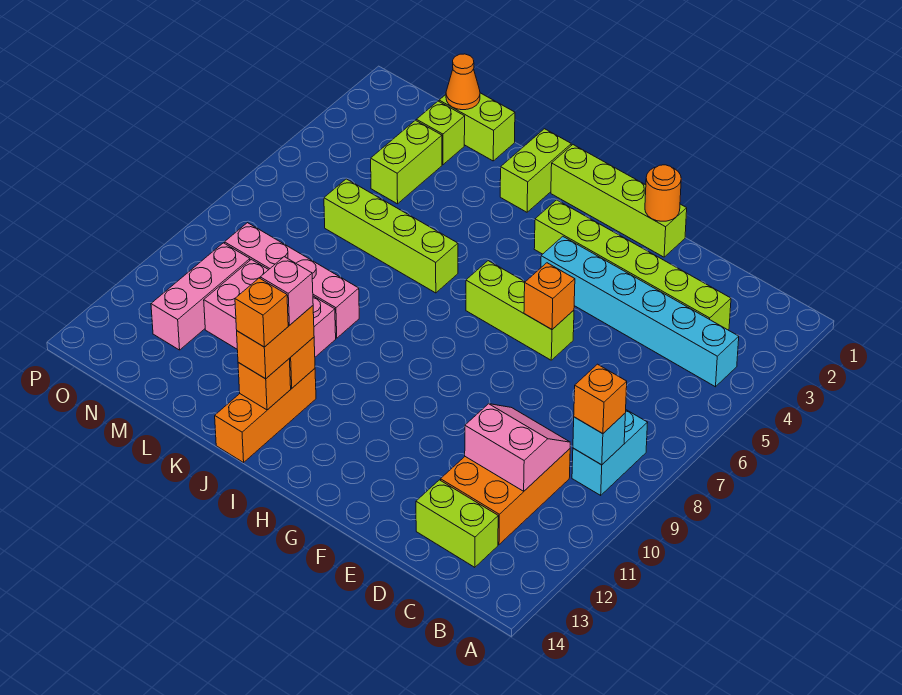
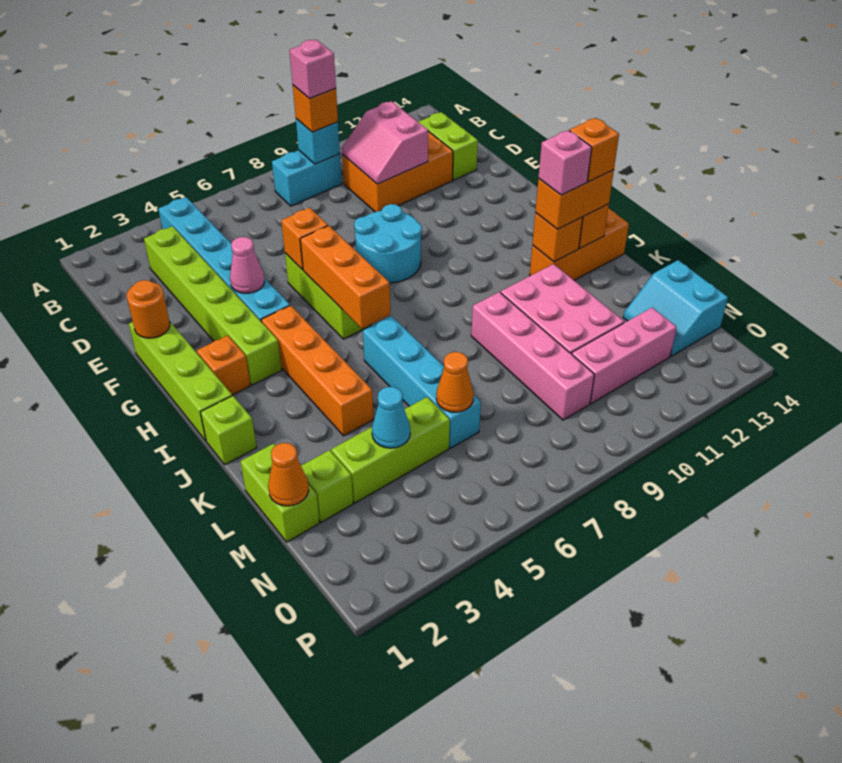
none -> pink brick B9 level 4
none -> pink cone F4 level 2
none -> cyan round brick F8:G9 level 1
none -> orange brick G6:I6 level 2
none -> orange brick H2 level 1
none -> orange brick H4:K4 level 1
lime brick J1:J2 level 1 -> lime brick J1 level 1
lime brick J6:M6 level 1 -> cyan brick J6:M6 level 1
lime brick M3:M4 level 1 -> lime brick M3:M5 level 1
none -> cyan cone M4 level 2
none -> orange cone M6 level 2
none -> cyan slope M13:N14 level 1 top 14

